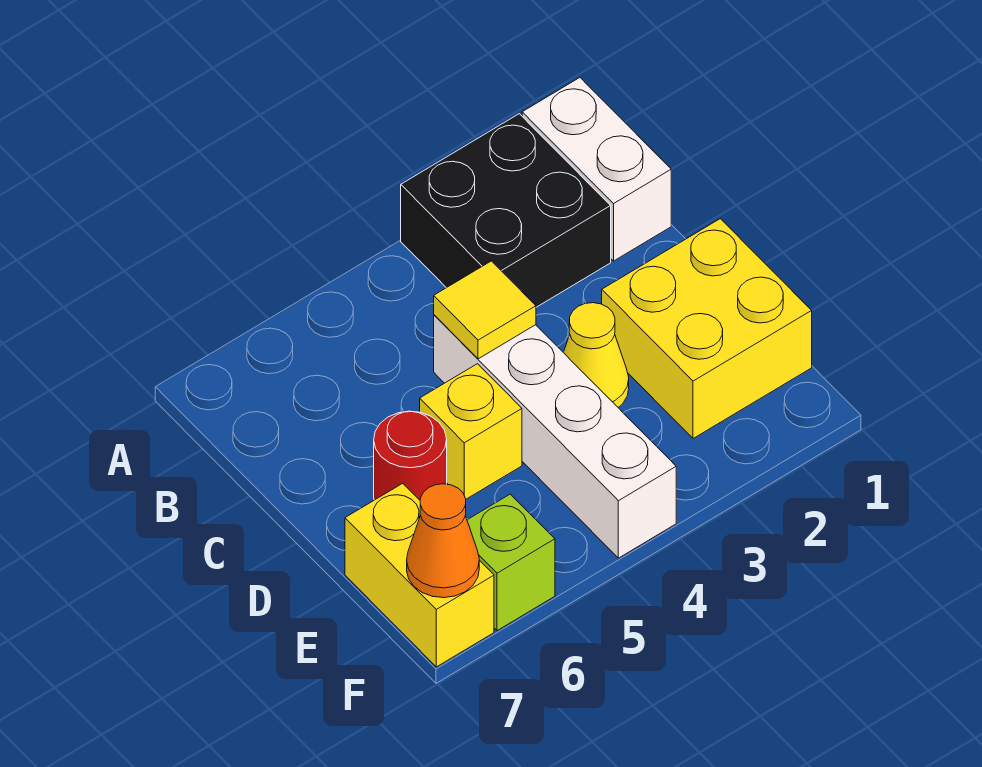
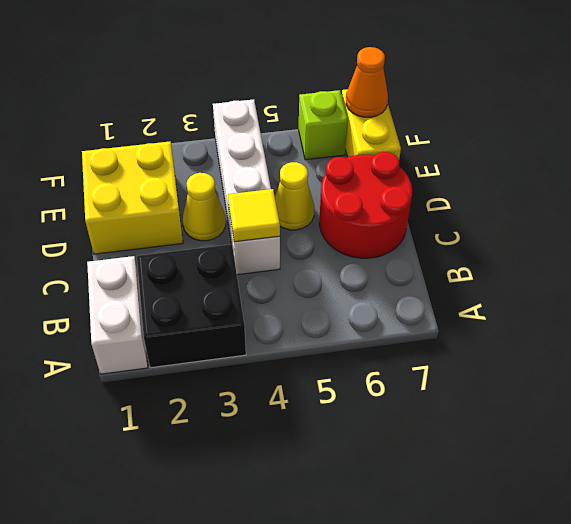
yellow brick D5 level 1 -> yellow cone D5 level 1
red round brick D6 level 1 -> red round brick C6:D7 level 1

